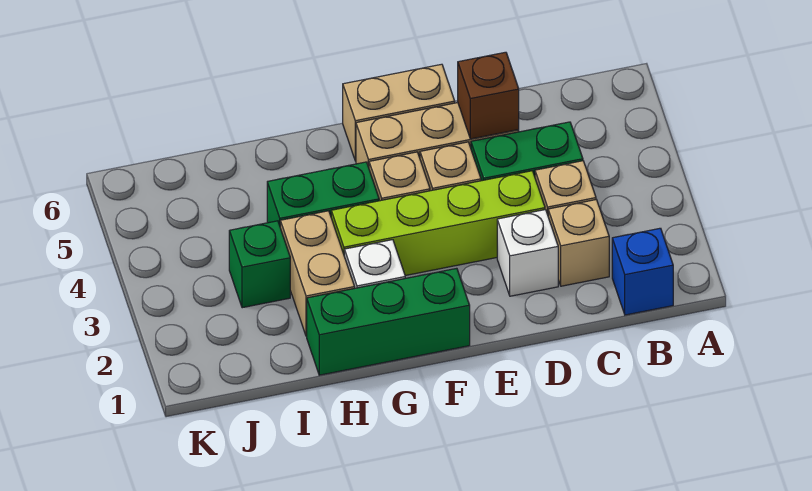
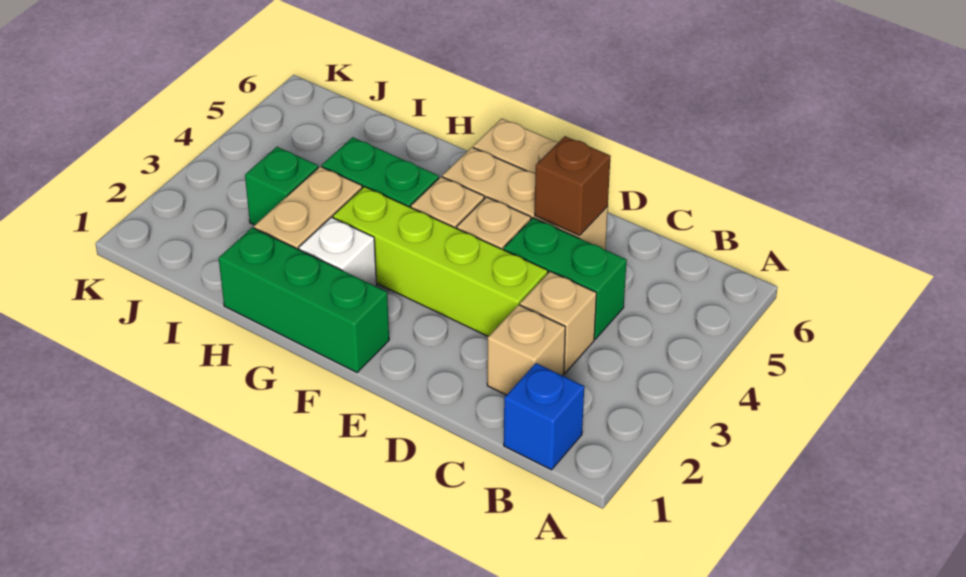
white brick D2 level 1 -> none

